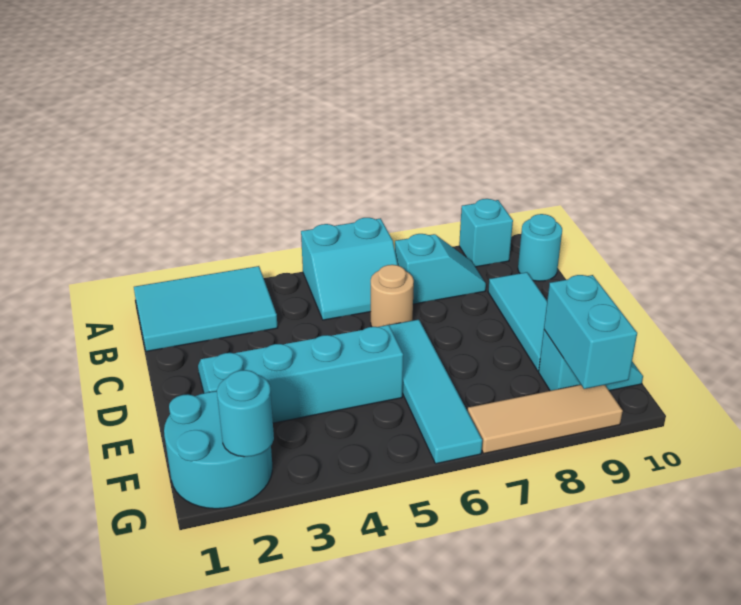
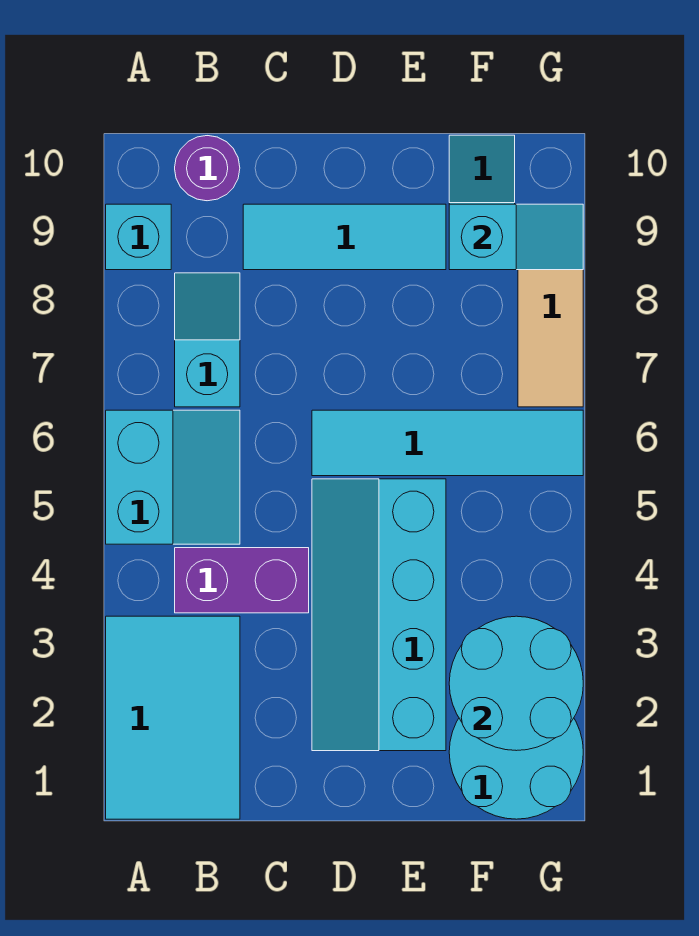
none -> purple brick B4:C4 level 1
cyan round brick B10 level 1 -> purple round brick B10 level 1
tan round brick C6 level 1 -> none
cyan brick F9:G9 level 2 -> cyan slope F9:G9 level 2 top F
cyan round brick G2 level 2 -> cyan round brick F2:G3 level 2

